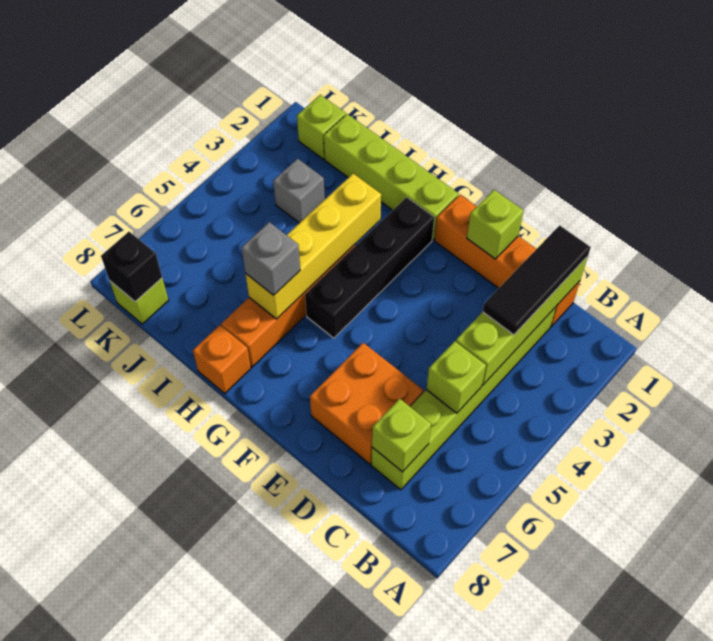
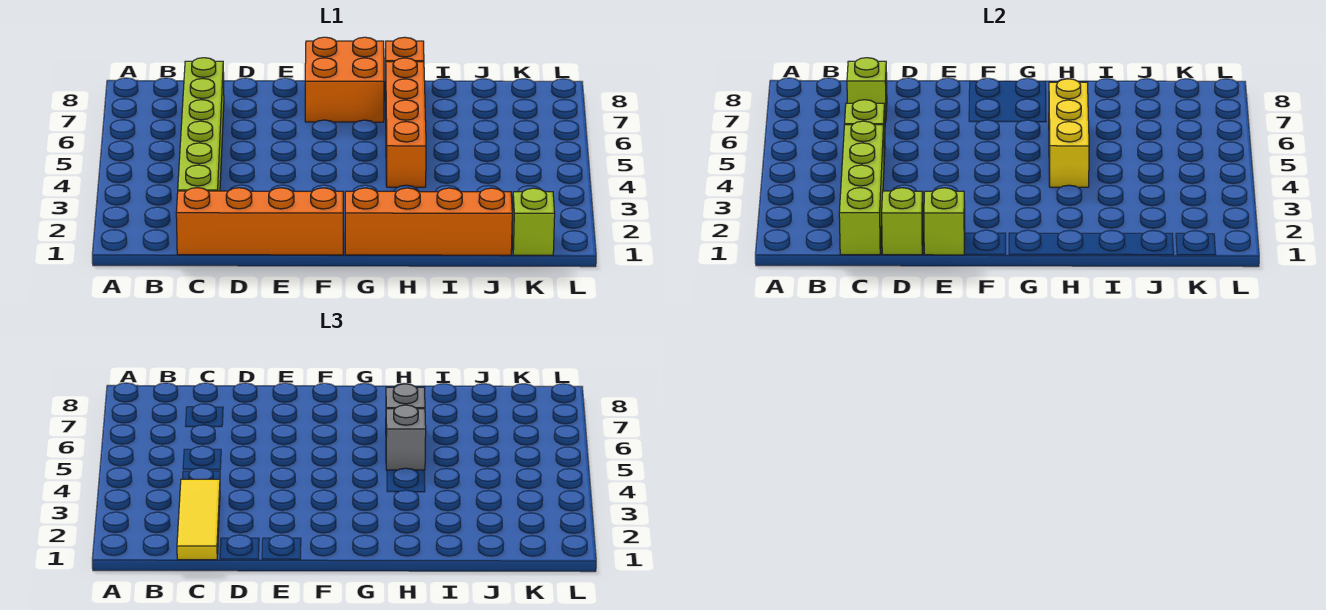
black tile C1:C3 level 3 -> yellow tile C1:C3 level 3
orange brick D6:E7 level 1 -> orange brick F7:G8 level 1
lime brick G1:J1 level 1 -> orange brick G1:J1 level 1
black brick G2:G5 level 1 -> none
yellow brick H3:H6 level 2 -> yellow brick H4:H6 level 2
grey brick J3 level 1 -> grey brick H5 level 3
lime brick K8 level 1 -> lime brick D1 level 2
black brick K8 level 2 -> none

